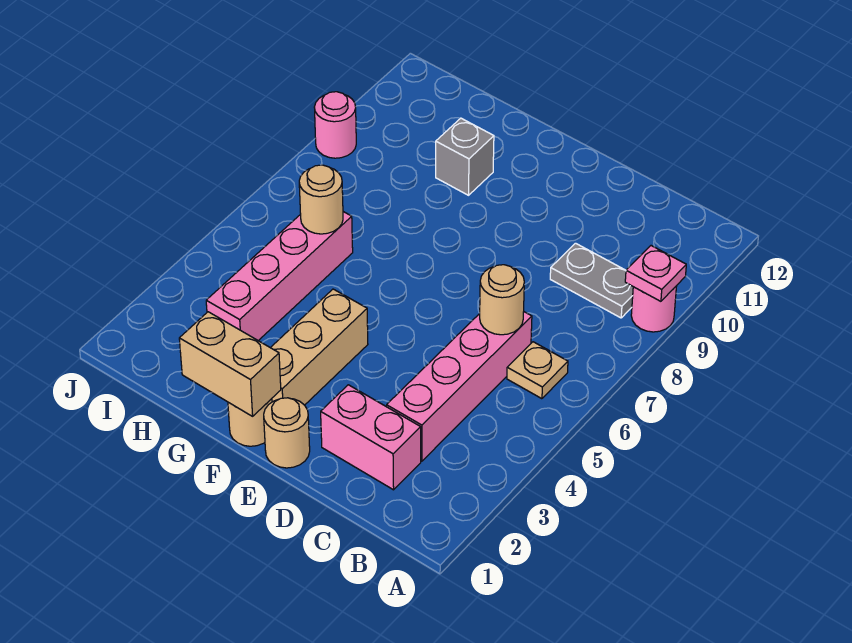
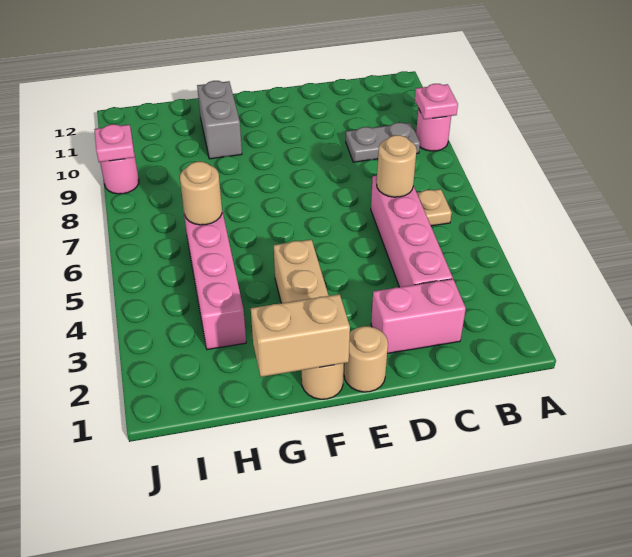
grey brick G10 level 1 -> grey brick G10:G11 level 1
none -> pink plate J9 level 2

